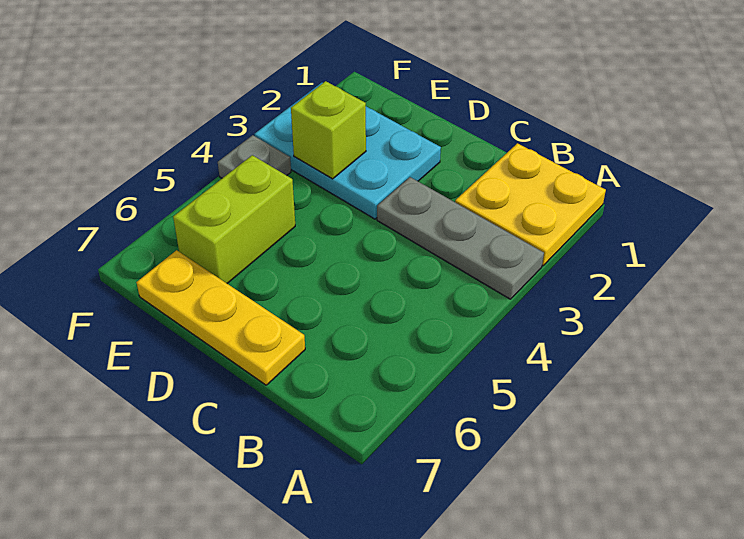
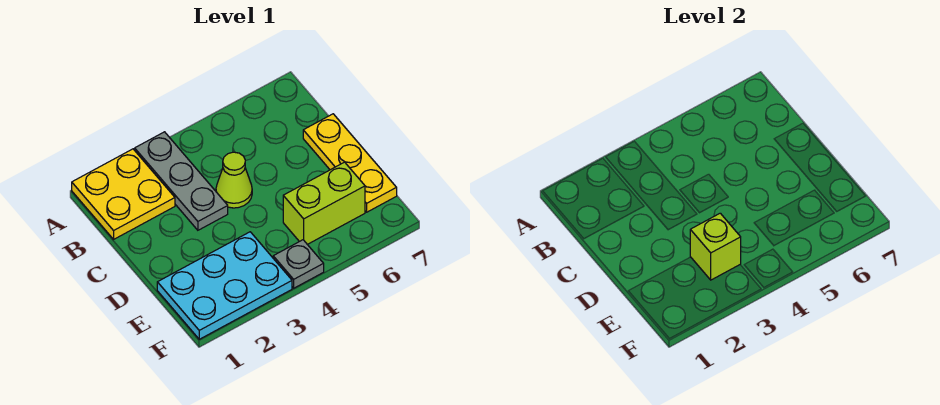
none -> lime cone C4 level 1
cyan plate D2:F3 level 1 -> cyan plate E1:F3 level 1

